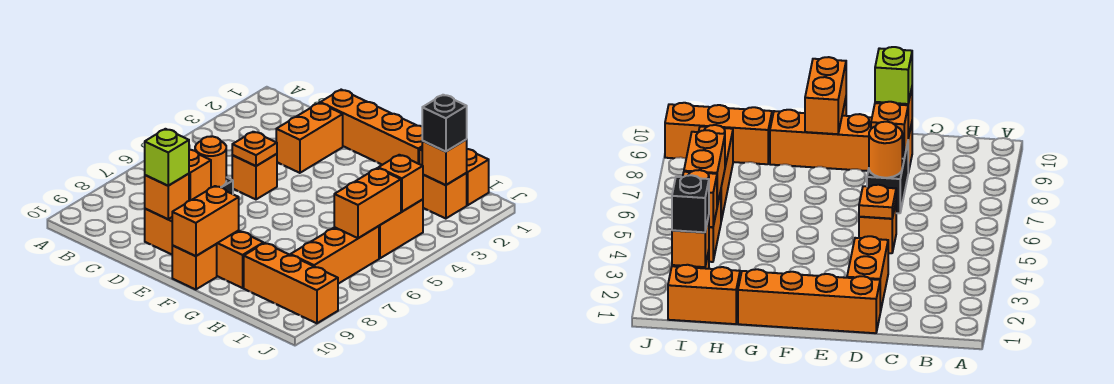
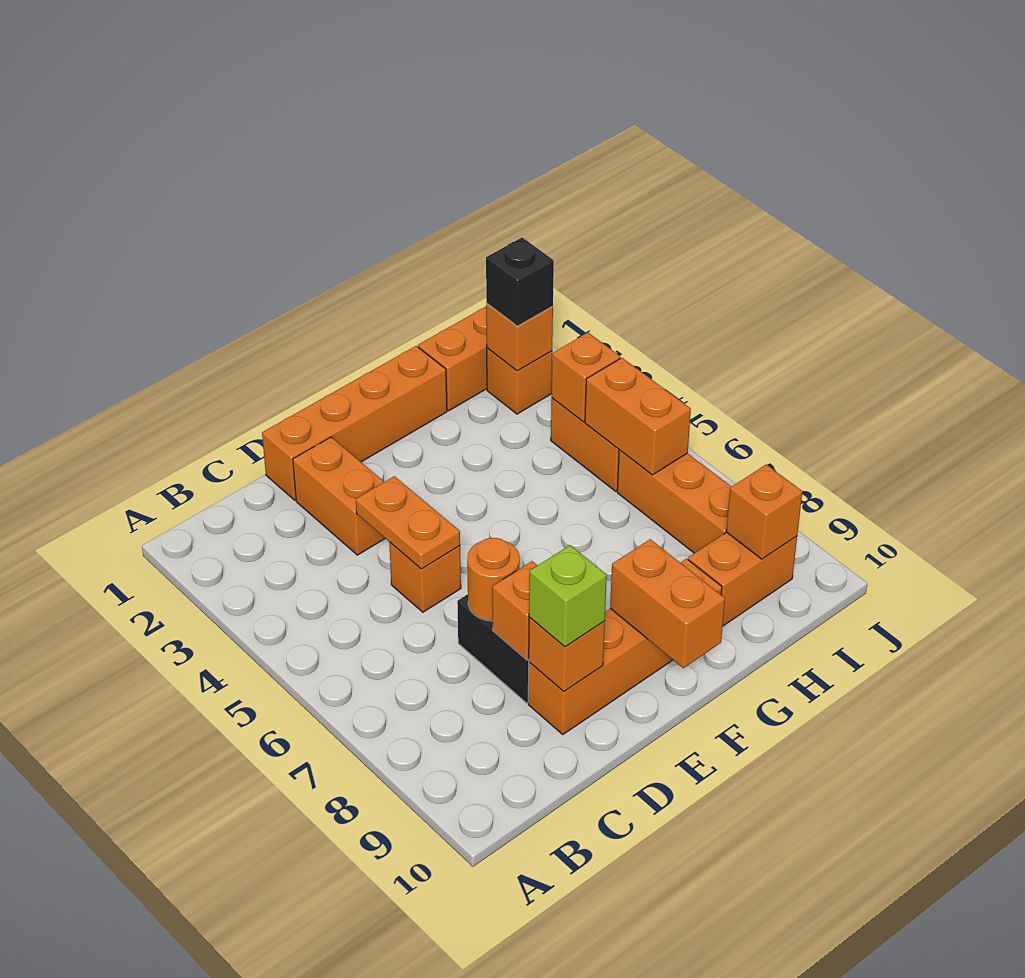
orange plate D5 level 2 -> orange plate D4:D5 level 2
orange brick F10 level 1 -> orange brick I9 level 2
orange brick H9:J9 level 1 -> orange brick H9:I9 level 1

